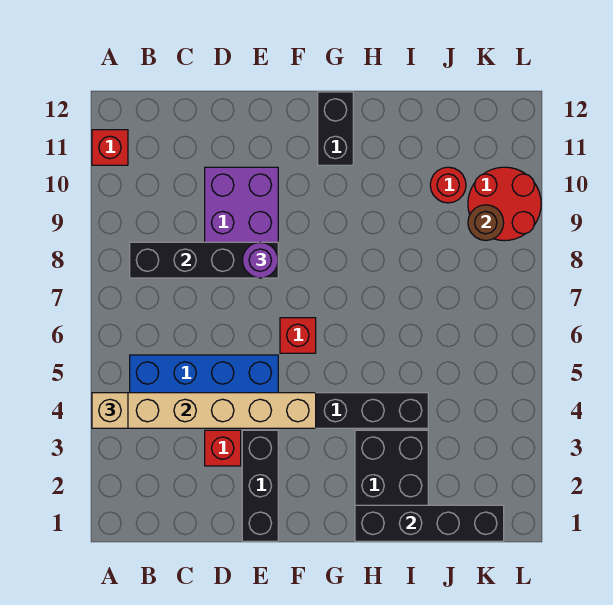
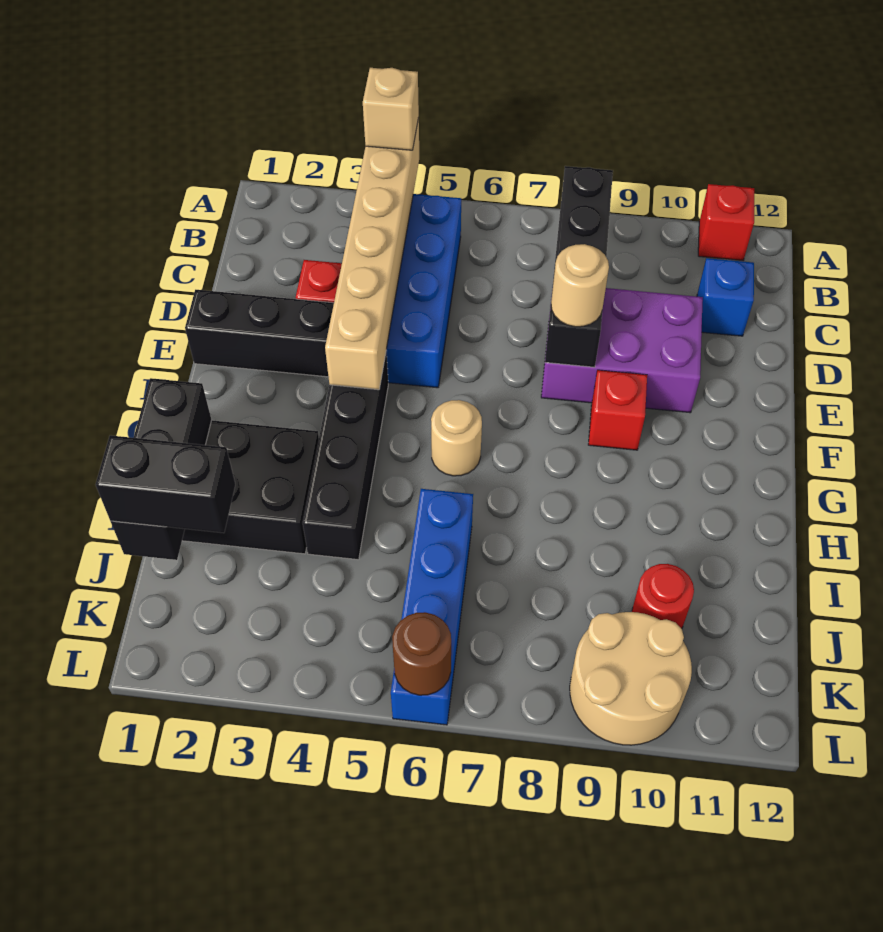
none -> blue brick C11 level 1
purple round brick E8 level 3 -> tan round brick E8 level 3
red brick F6 level 1 -> red brick F9 level 1
none -> tan round brick G6 level 1
black brick G11:G12 level 1 -> black brick J1:J2 level 3
black brick H1:K1 level 2 -> black brick H1:J1 level 2
none -> blue brick I6:L6 level 1
red round brick K9:L10 level 1 -> tan round brick K9:L10 level 1
brown round brick K9 level 2 -> brown round brick L6 level 2

